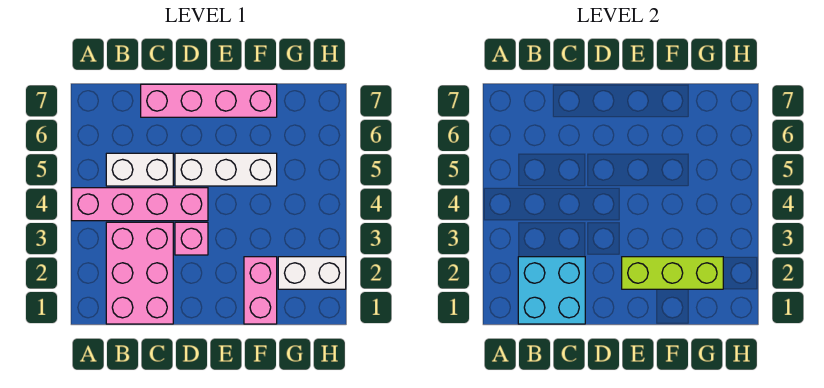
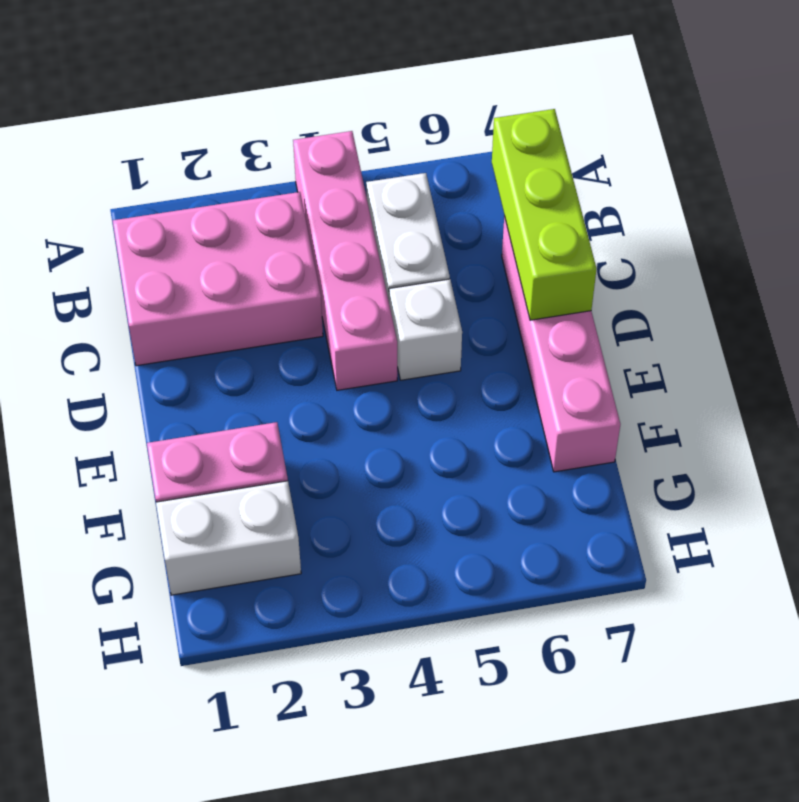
cyan brick B1:C2 level 2 -> none
pink brick D3 level 1 -> none
white brick D5:F5 level 1 -> white brick D5 level 1
lime brick E2:G2 level 2 -> lime brick B7:D7 level 2
white brick G2:H2 level 1 -> white brick G1:G2 level 1

